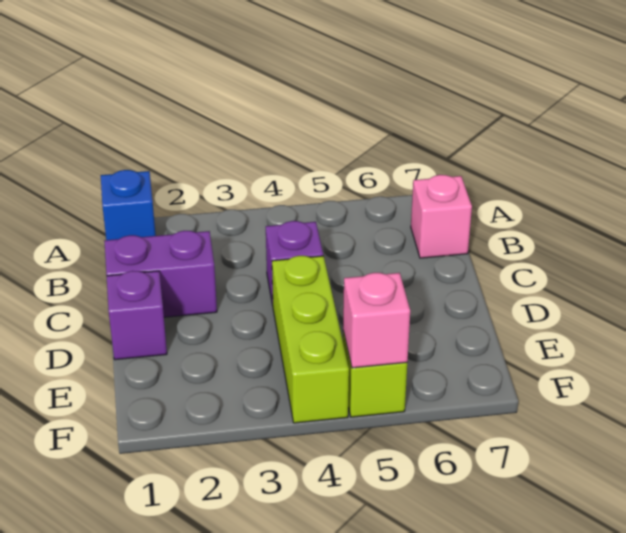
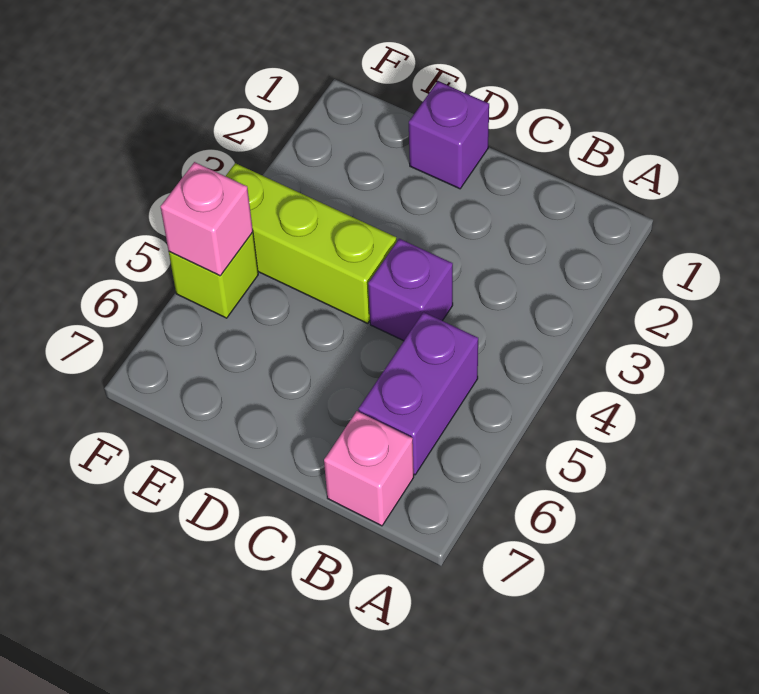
blue brick A1 level 1 -> none
purple brick C1:C2 level 1 -> purple brick B5:B6 level 1

